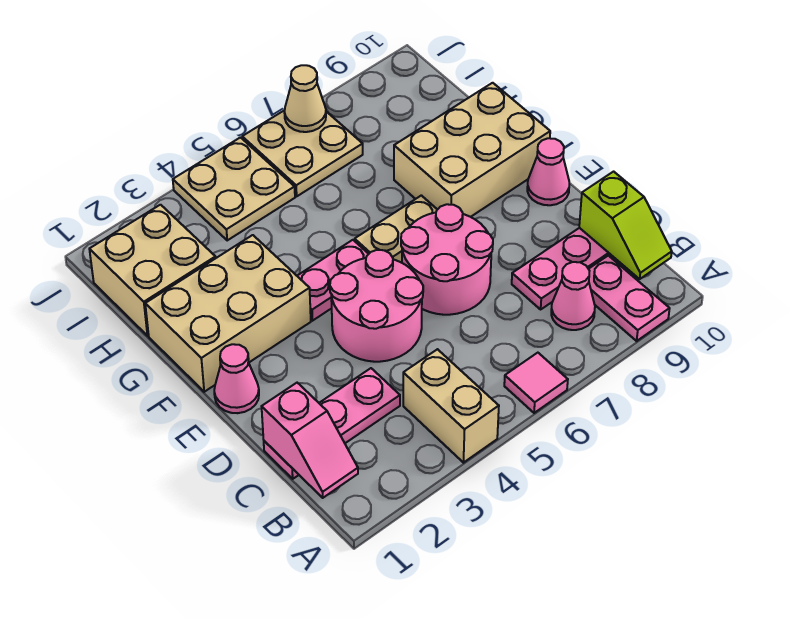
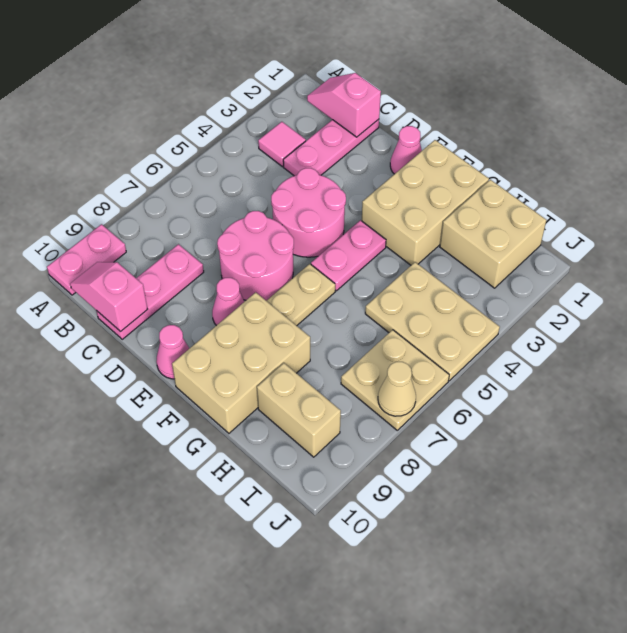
tan brick A4:B4 level 1 -> tan brick H9:I9 level 1
pink tile A6 level 1 -> pink tile B3 level 1
pink plate A9:B9 level 1 -> pink plate A9:A10 level 1
pink cone B8 level 1 -> pink cone E8 level 1
lime slope B10:C10 level 2 top C -> pink slope B10:C10 level 2 top C
tan plate I4:J5 level 1 -> tan plate H4:J5 level 1

